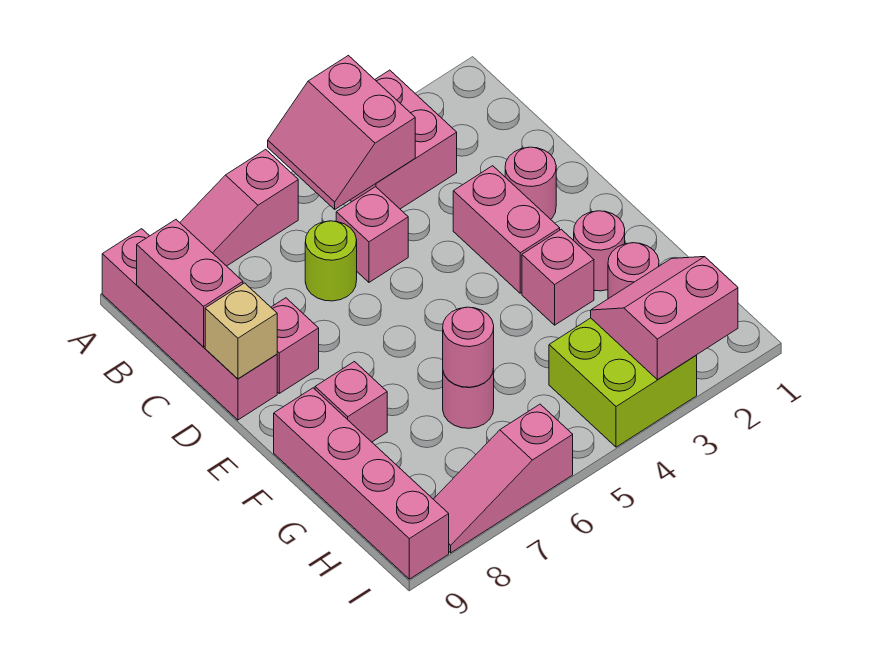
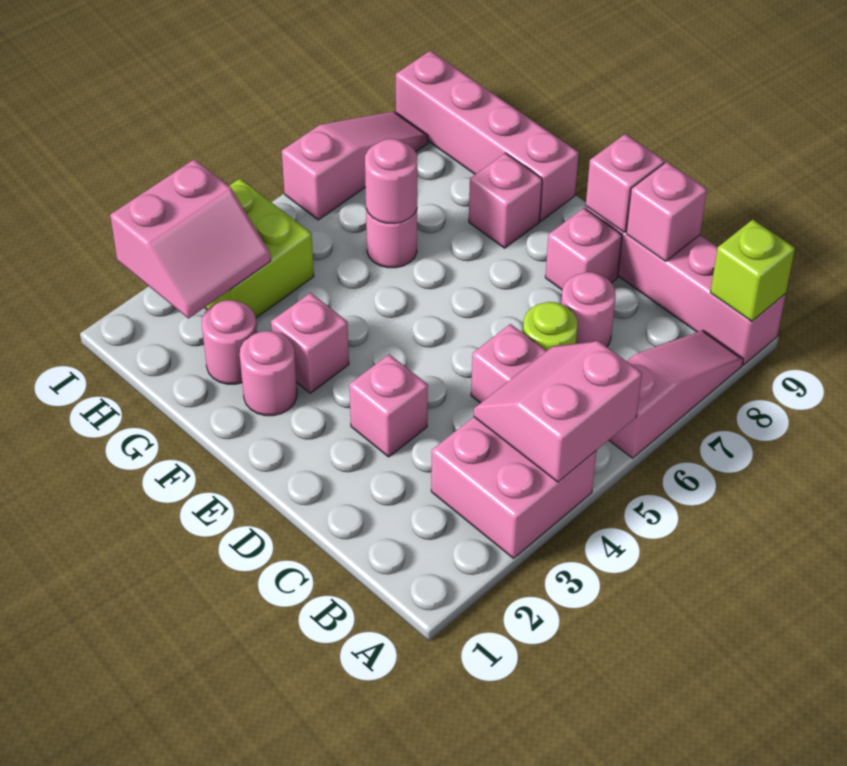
pink slope A4:B5 level 2 top 4 -> pink slope A4:B5 level 2 top A
none -> lime brick A9 level 2
pink brick B9:C9 level 2 -> pink brick C9 level 2
pink round brick D2 level 1 -> pink round brick C7 level 1
pink brick D3:E3 level 1 -> pink brick D3 level 1
tan brick D9 level 2 -> pink brick D9 level 2

